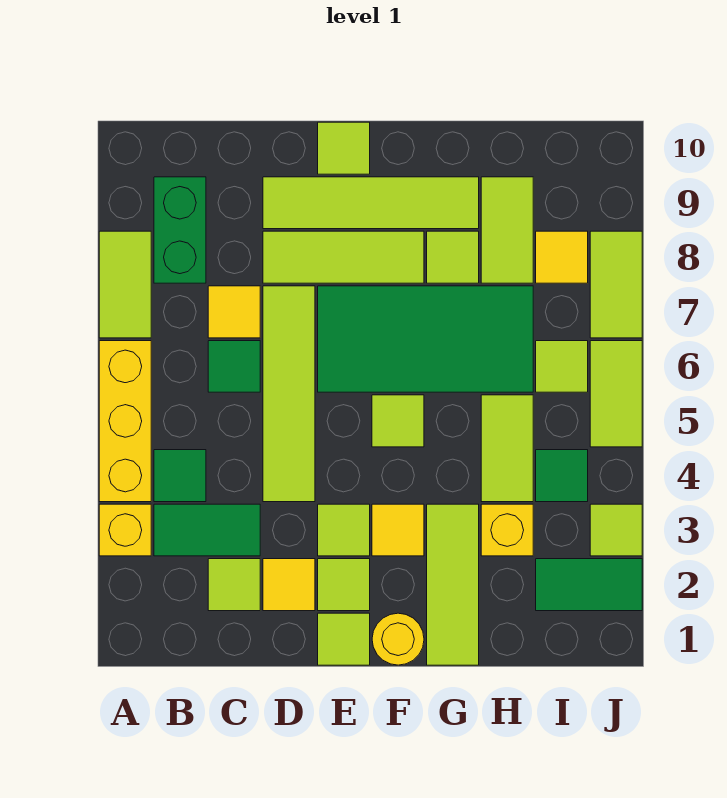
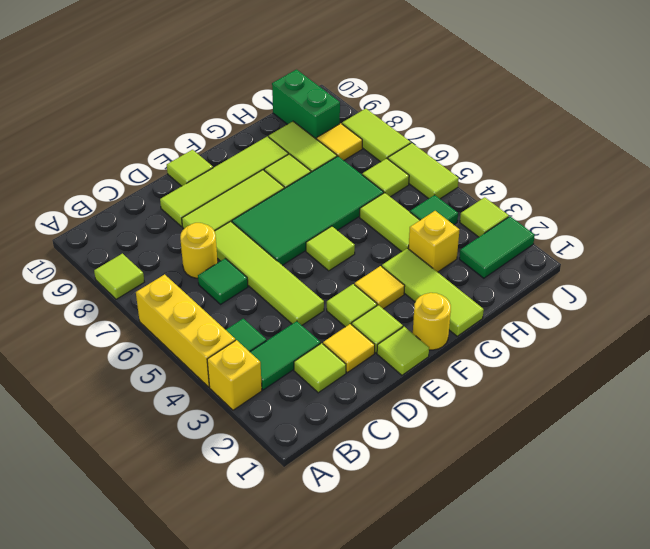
lime tile A7:A8 level 1 -> lime tile A8 level 1
green brick B8:B9 level 1 -> green brick I9:I10 level 1
yellow tile C7 level 1 -> yellow round brick C7 level 1

